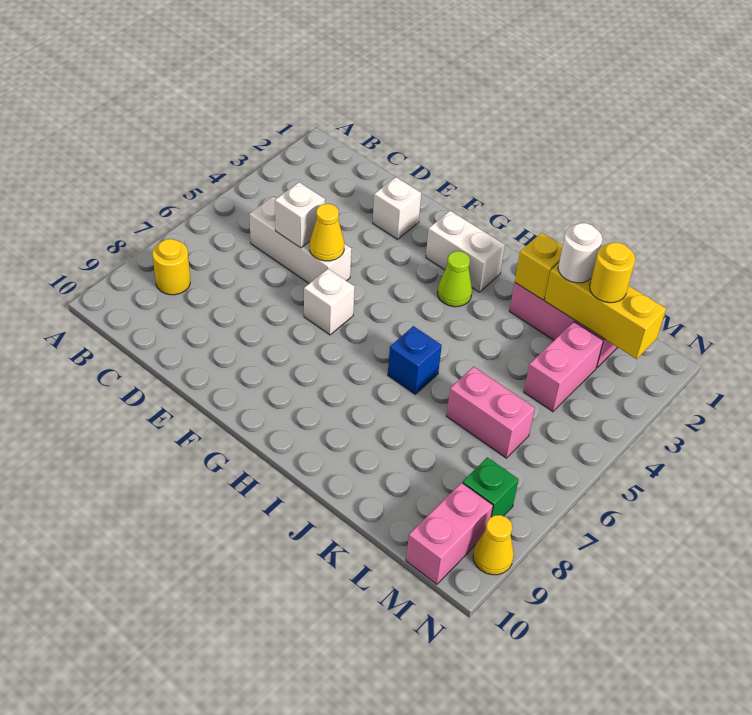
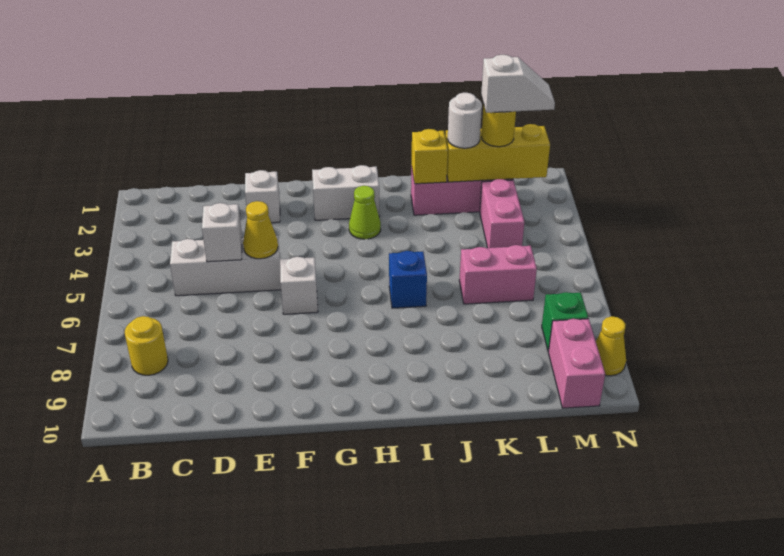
none -> white slope L2:M2 level 4 top L

